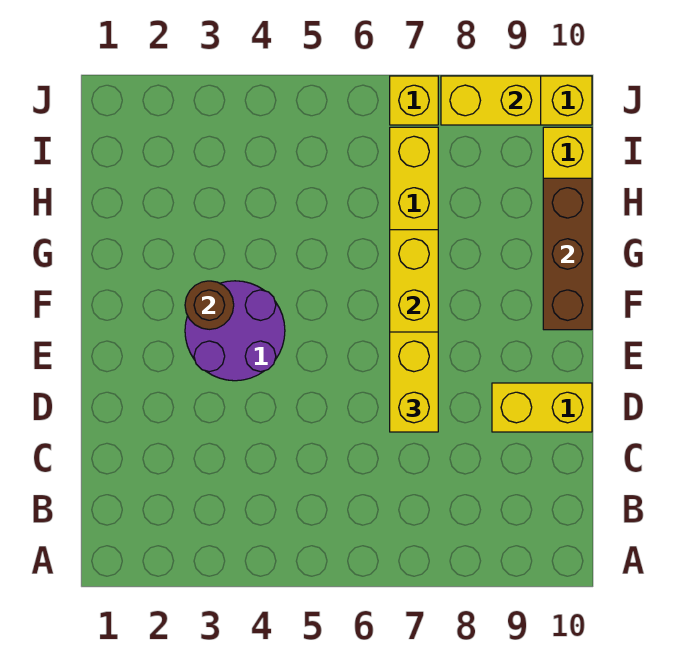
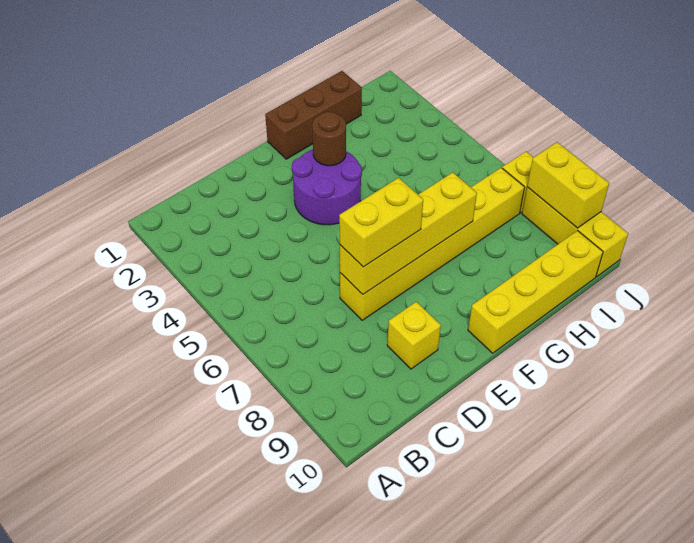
yellow brick D9:D10 level 1 -> yellow brick D9 level 1
brown brick F10:H10 level 2 -> brown brick F1:H1 level 1

